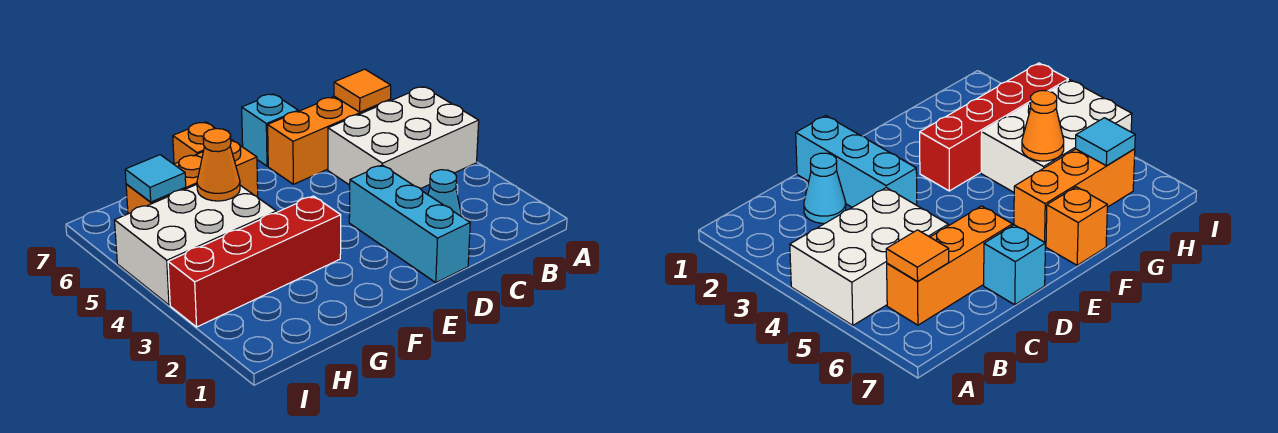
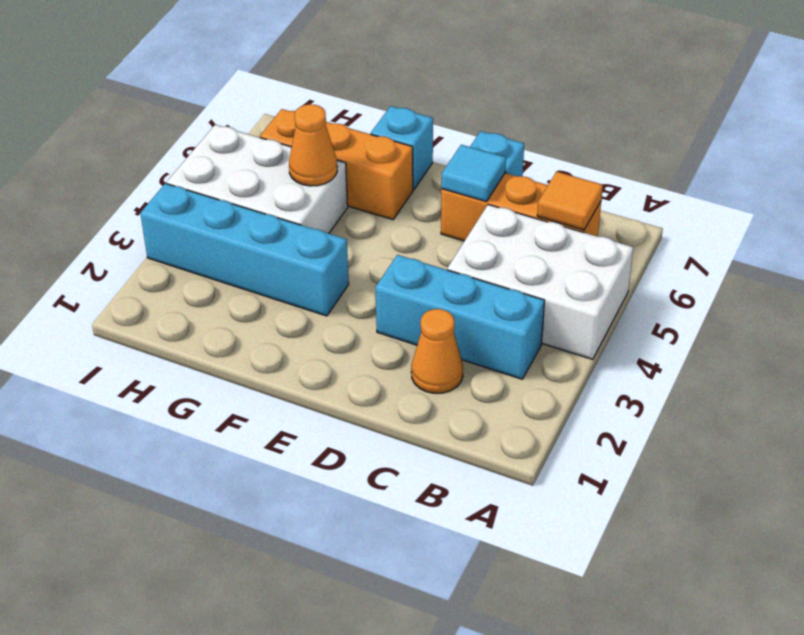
cyan cone C2 level 1 -> orange cone C2 level 1
cyan brick D1:D3 level 1 -> cyan brick B3:D3 level 1
red brick F3:I3 level 1 -> cyan brick F3:I3 level 1
orange brick F7 level 1 -> cyan brick F7 level 1
cyan tile H6 level 2 -> cyan tile D6 level 2

